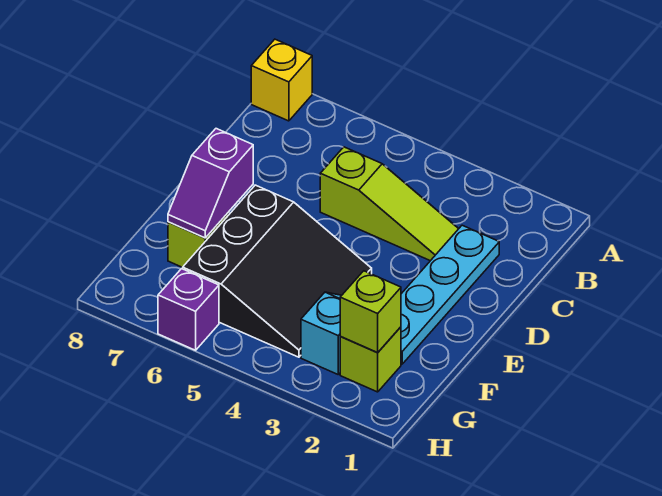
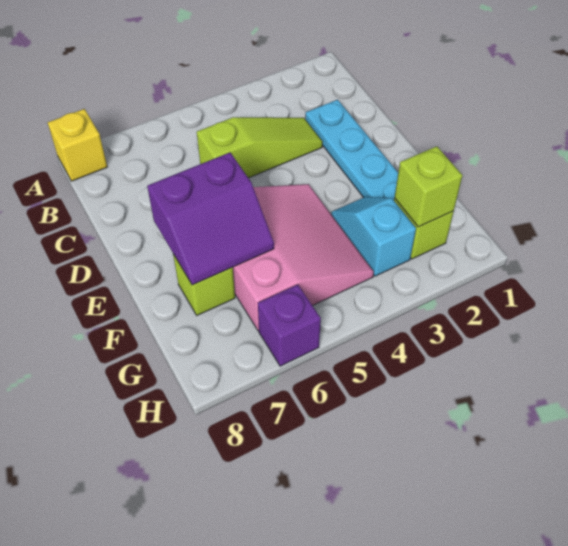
black slope E4:G6 level 1 top 6 -> pink slope E4:G6 level 1 top 6
purple slope E7:F7 level 2 top E -> purple slope E6:F7 level 2 top E

